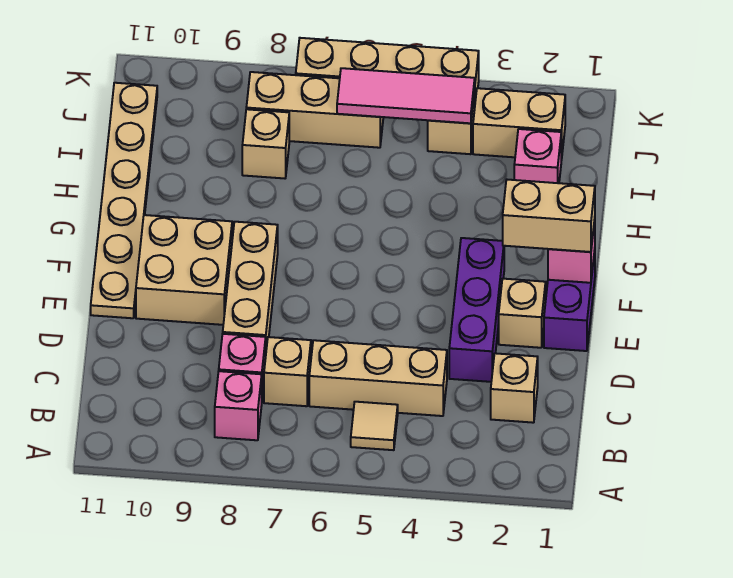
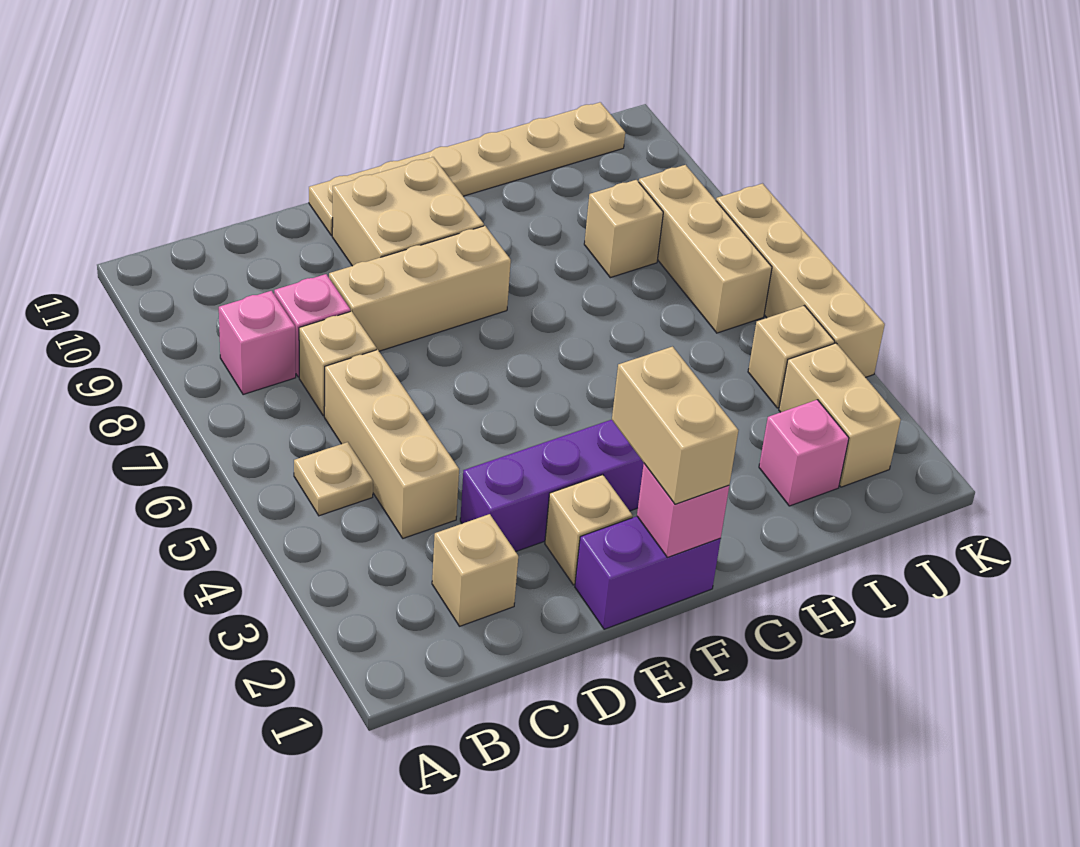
tan tile B5 level 1 -> tan plate B5 level 1
pink tile J4:J6 level 2 -> none

